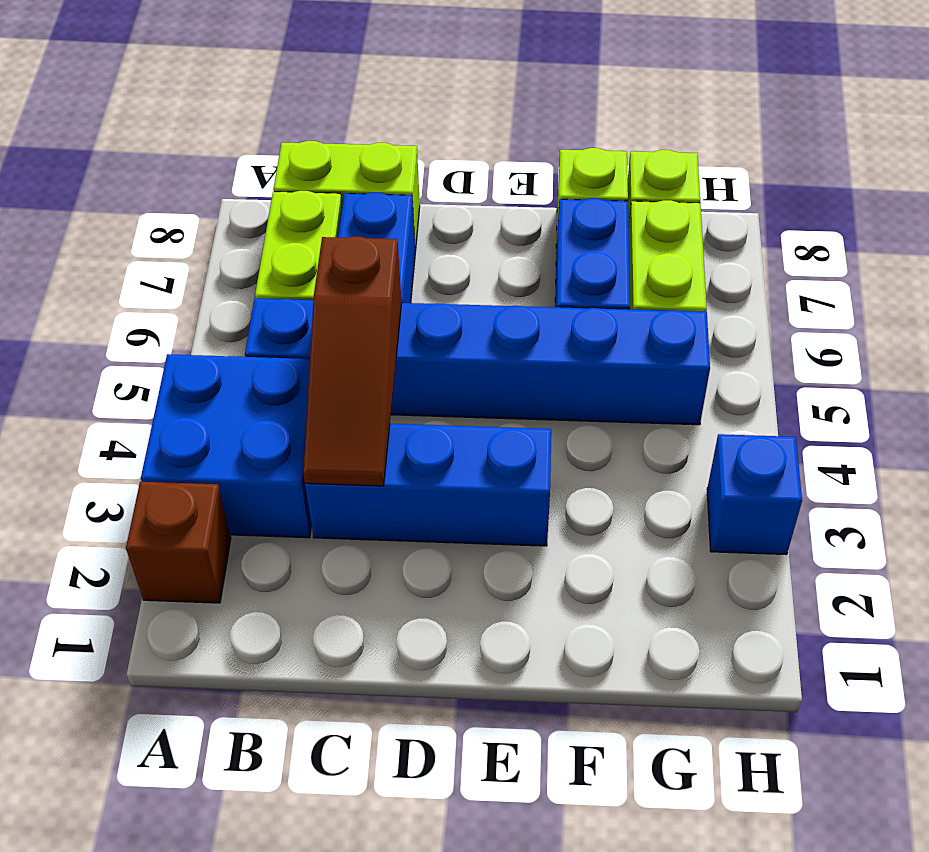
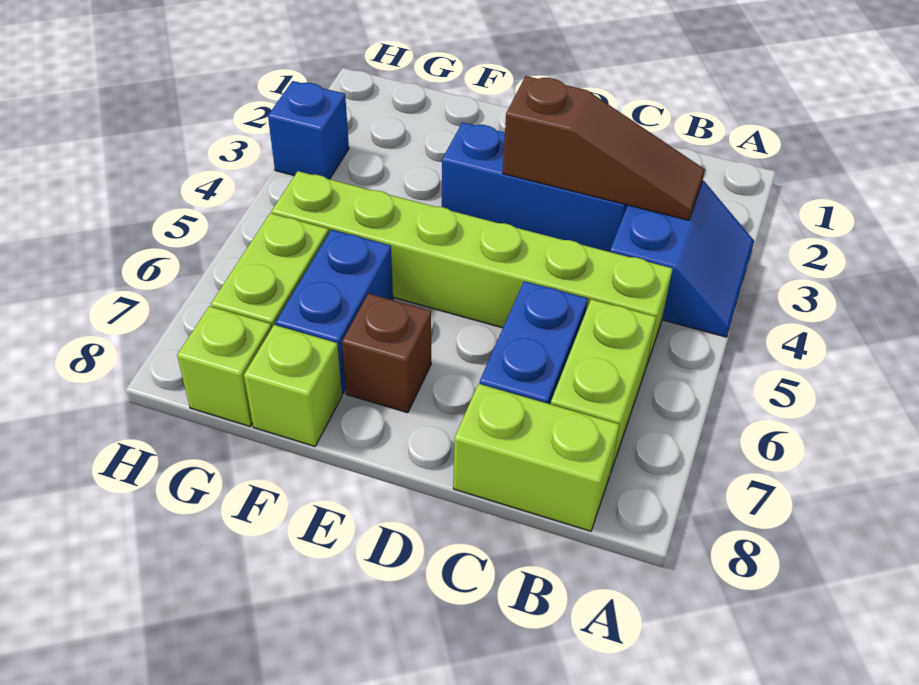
brown brick A2 level 1 -> brown brick E7 level 1
blue brick A3:B4 level 1 -> blue slope A3:B4 level 1 top B
blue brick B5:G5 level 1 -> lime brick B5:G5 level 1
brown slope C3:C5 level 2 top 5 -> brown slope B3:D3 level 2 top D

